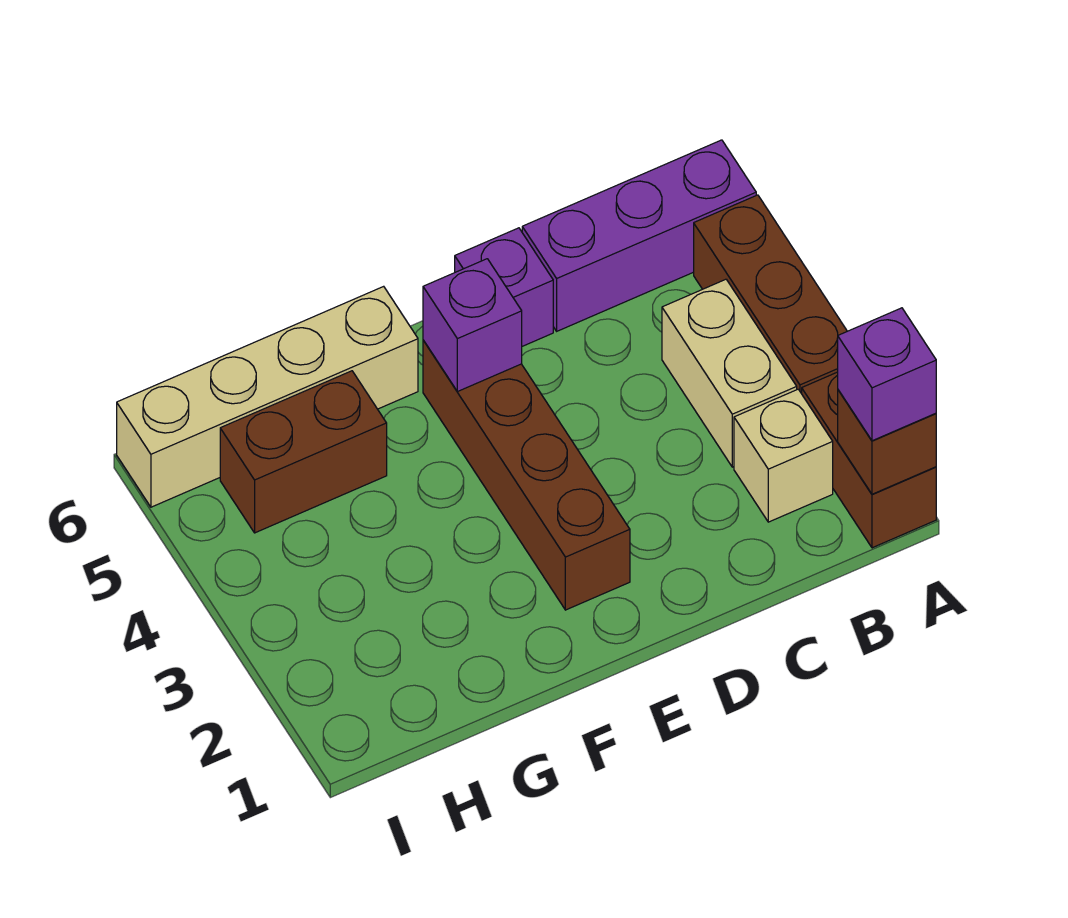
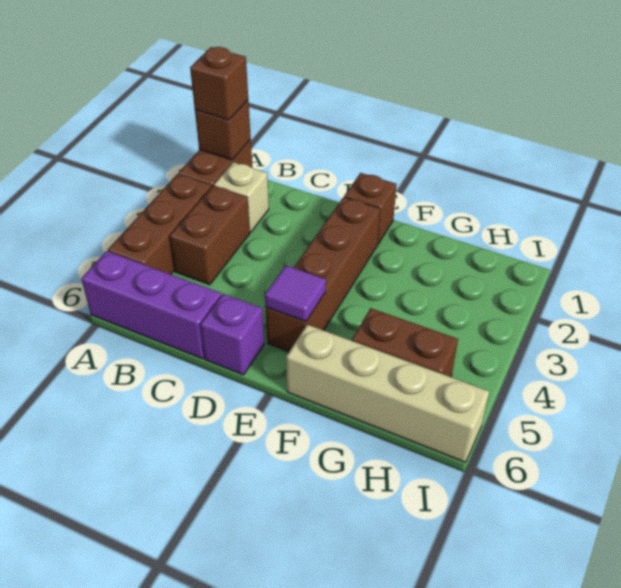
purple brick A1 level 3 -> brown brick A1 level 3
tan brick B3:B4 level 1 -> brown brick B3:B4 level 1
none -> brown brick E1 level 1
purple brick E5 level 2 -> purple tile E5 level 2

